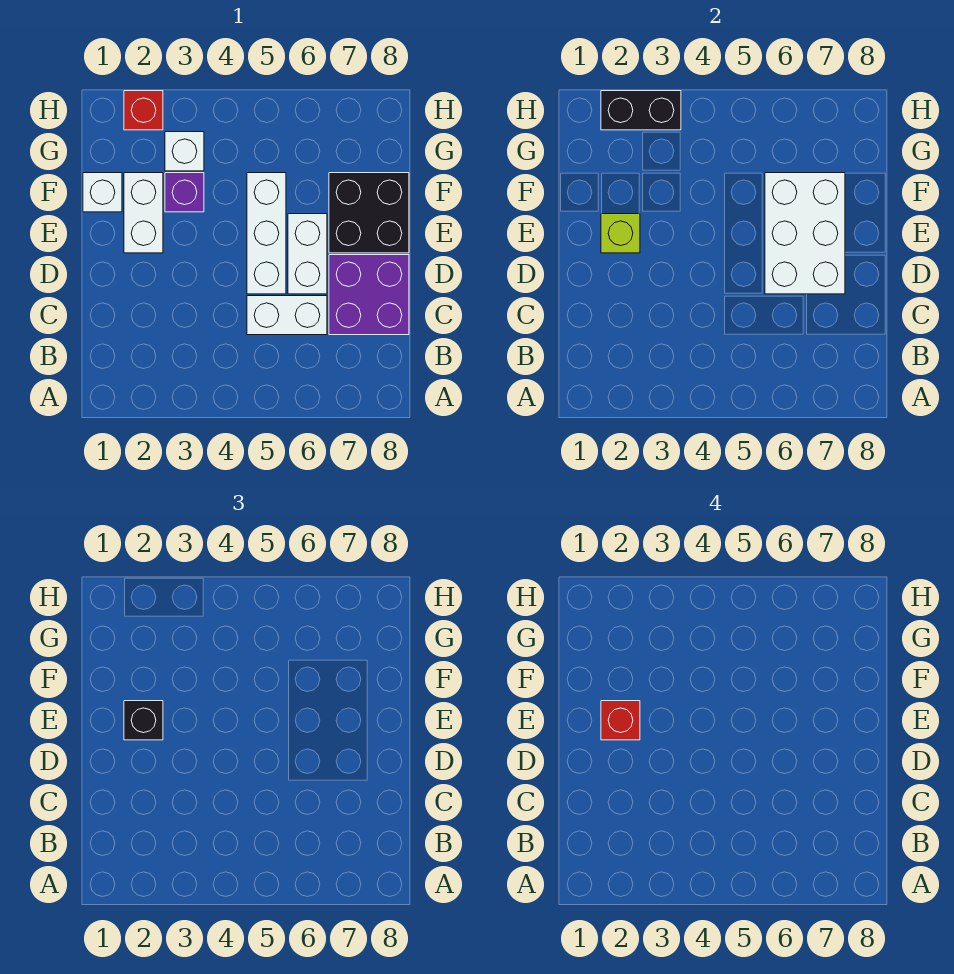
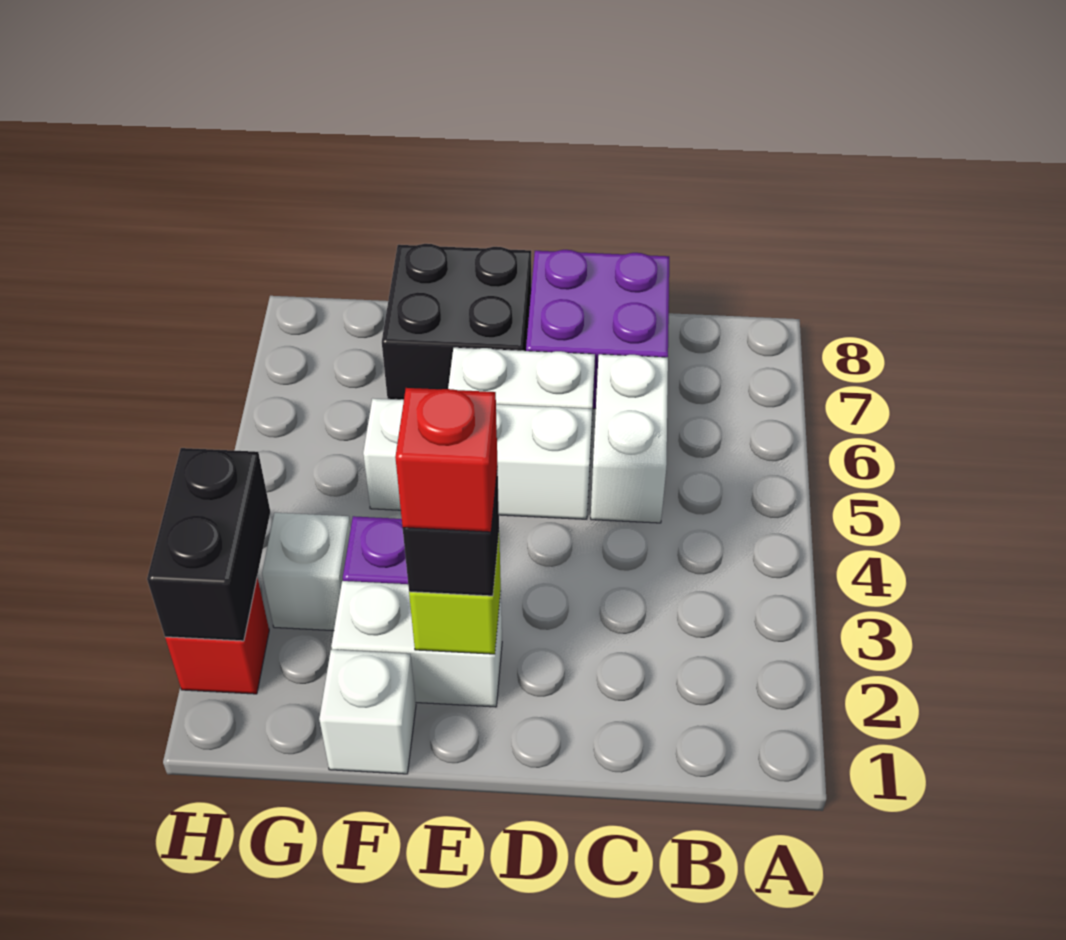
white brick D6:F7 level 2 -> none

